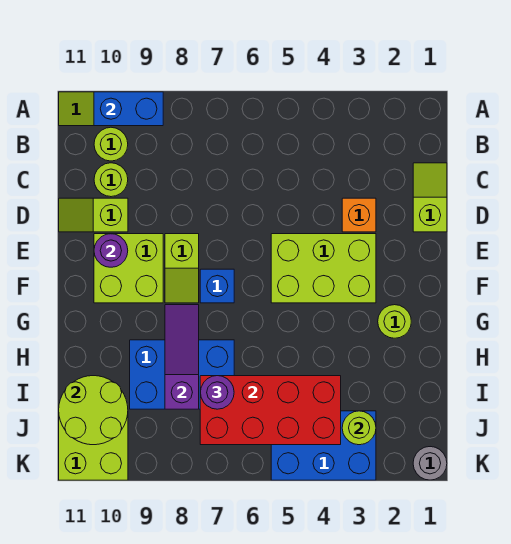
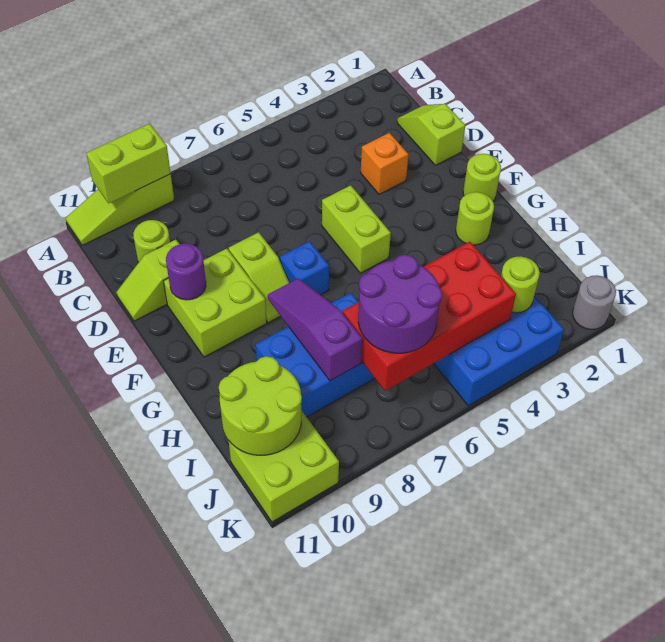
blue brick A9:A10 level 2 -> lime brick A9:A10 level 2
lime round brick B10 level 1 -> lime round brick F1 level 1
lime brick E3:F5 level 1 -> lime brick E5:F5 level 1
purple round brick I7 level 3 -> purple round brick I6:J7 level 3

